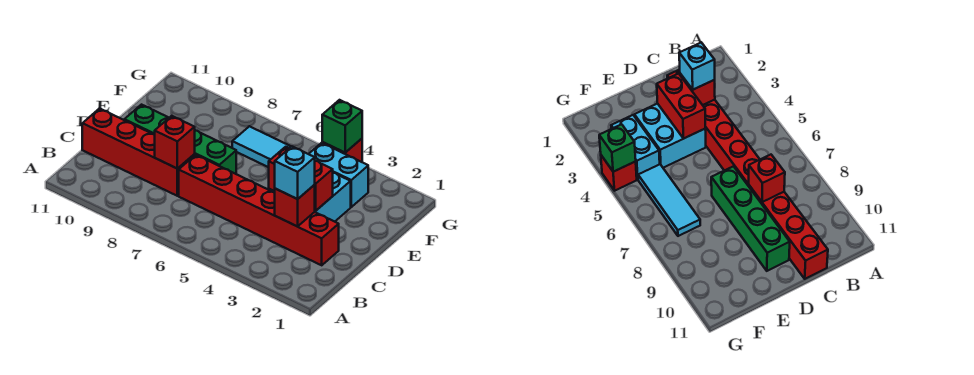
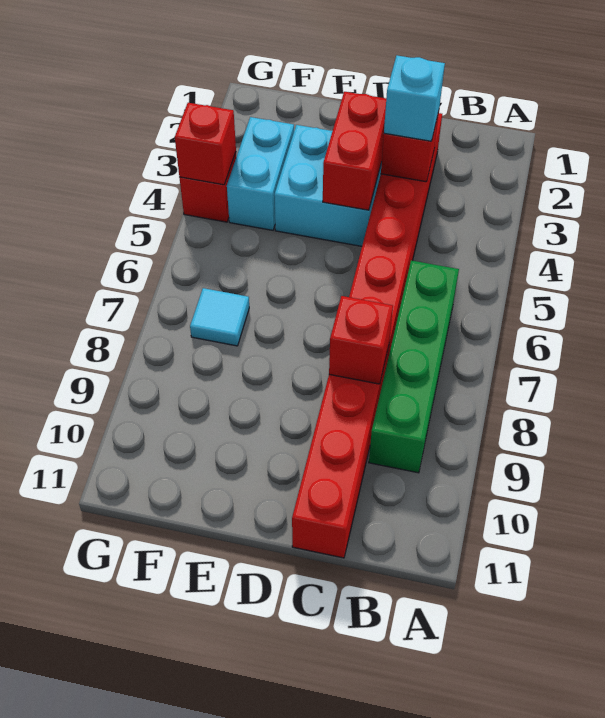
green brick D7:D10 level 1 -> green brick B6:B9 level 1
cyan tile F5:F7 level 1 -> cyan tile F7 level 1
green brick G4 level 2 -> red brick G4 level 2

